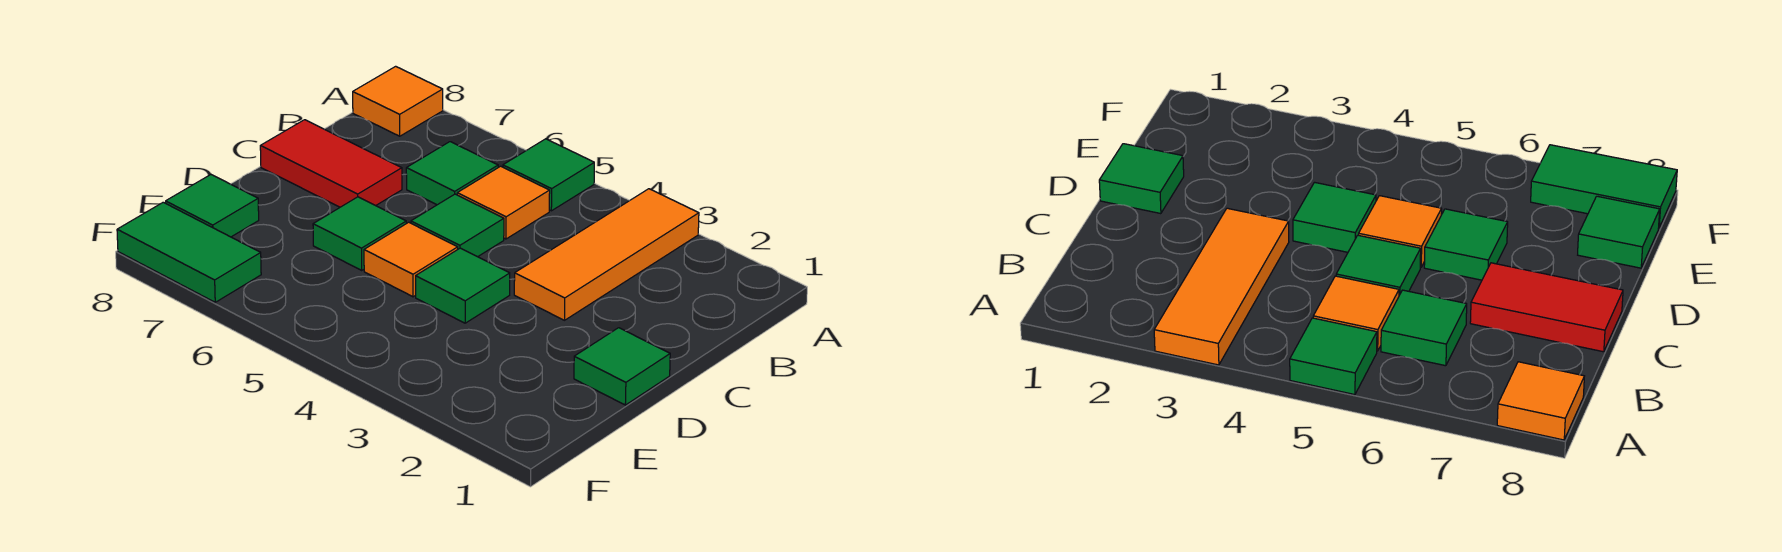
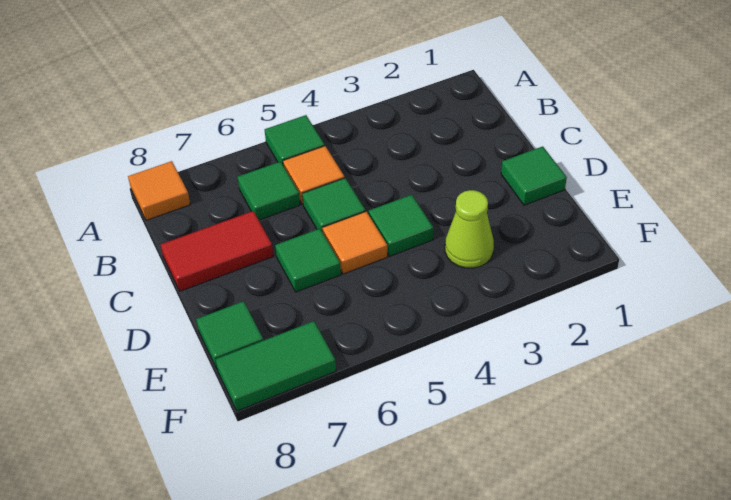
orange tile A3:C3 level 1 -> none
none -> lime cone E3 level 1

